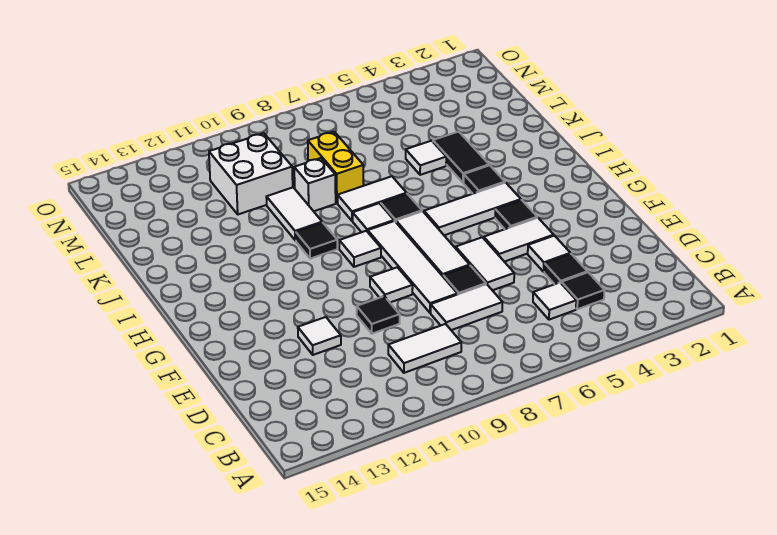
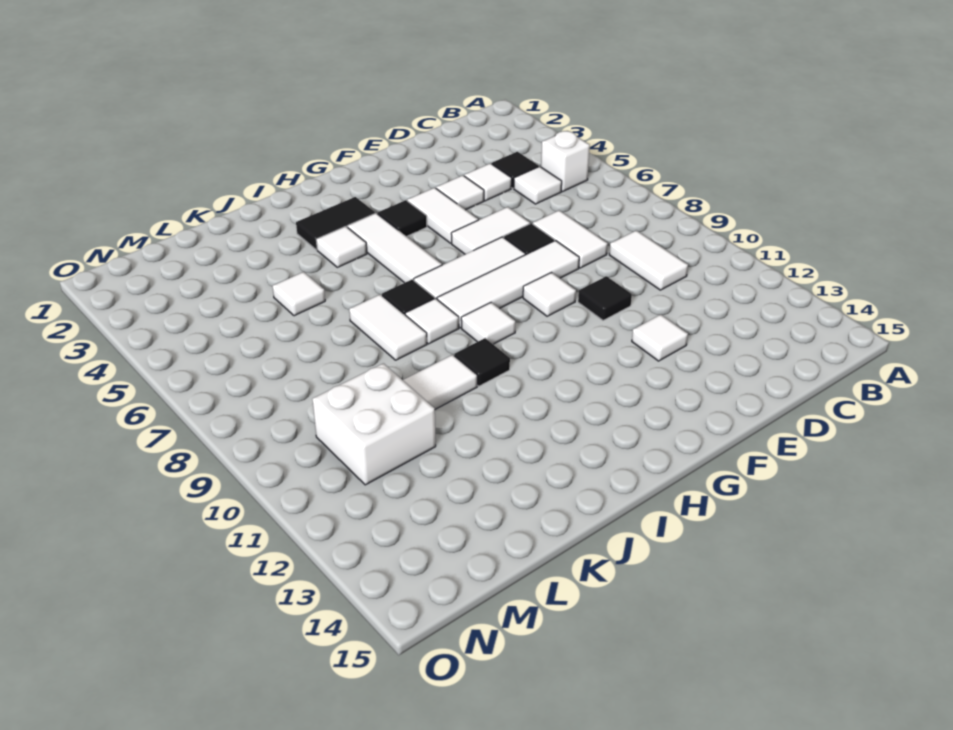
black tile D4 level 1 -> white tile D4 level 1
black tile I4 level 1 -> white tile I4 level 1
black tile J4:K4 level 1 -> black tile H3:I3 level 1
yellow brick K8:L8 level 1 -> none
white brick K9 level 1 -> white brick B5 level 1

